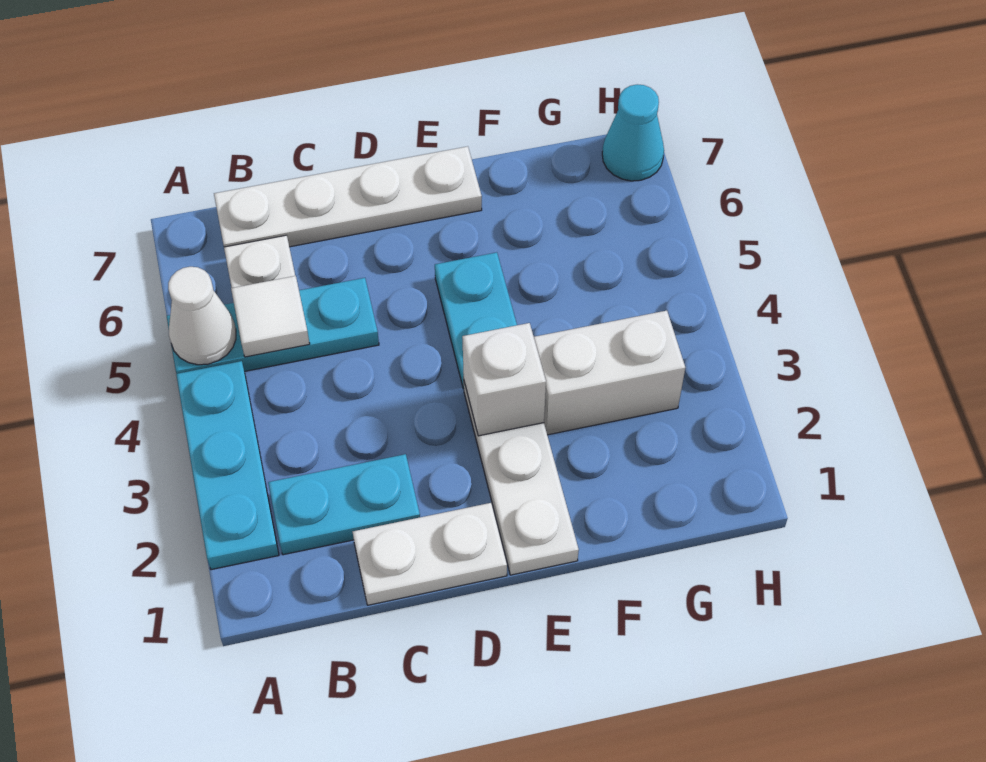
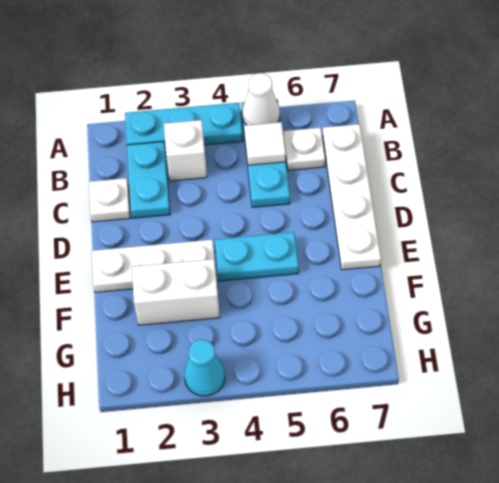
white plate C1:D1 level 1 -> white plate C1 level 1
white brick E3 level 2 -> white brick B3 level 1
white brick F3:G3 level 1 -> white brick F2:F3 level 1
cyan cone H7 level 1 -> cyan cone H3 level 1

